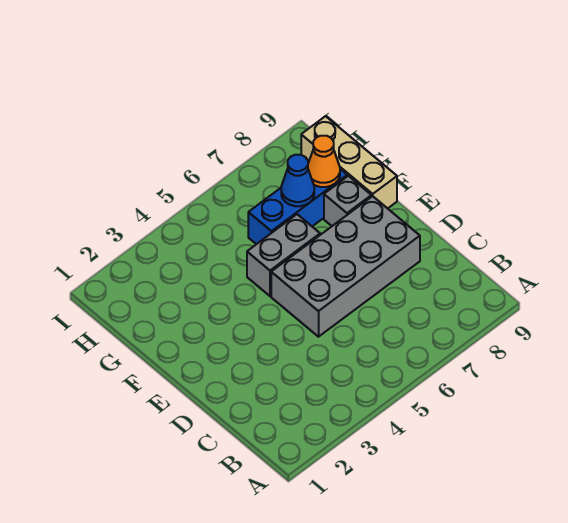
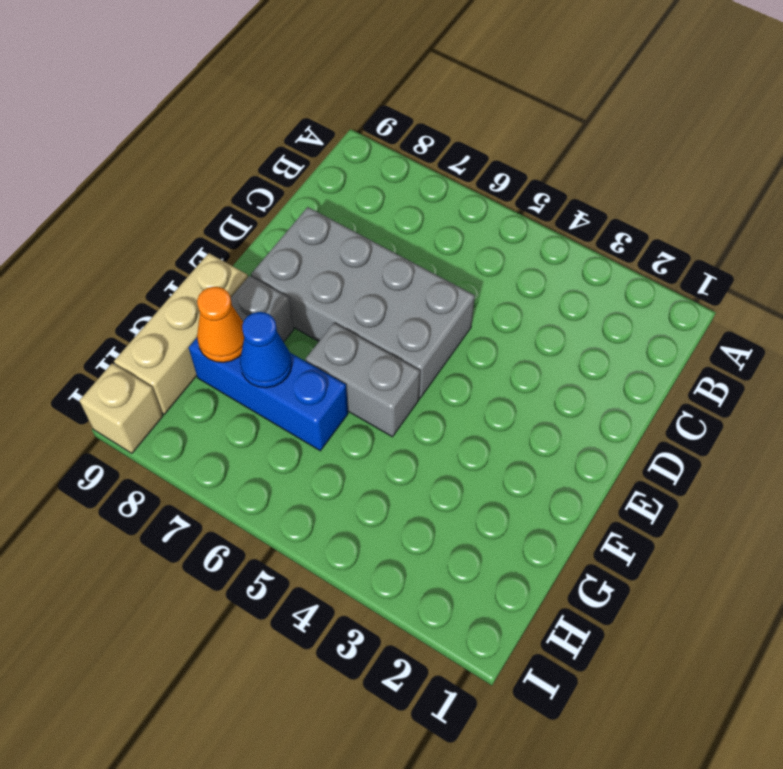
none -> tan brick I9 level 1

